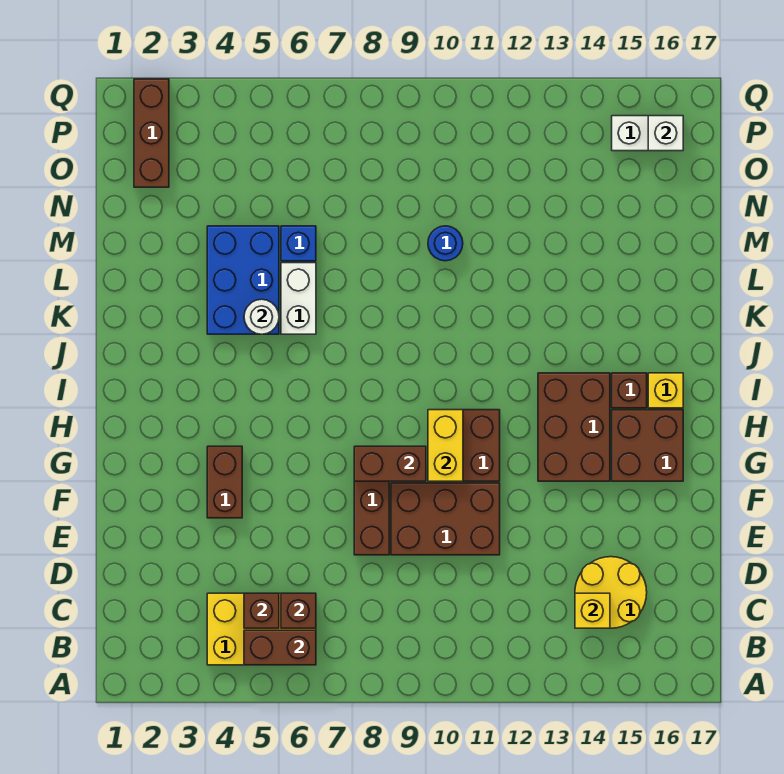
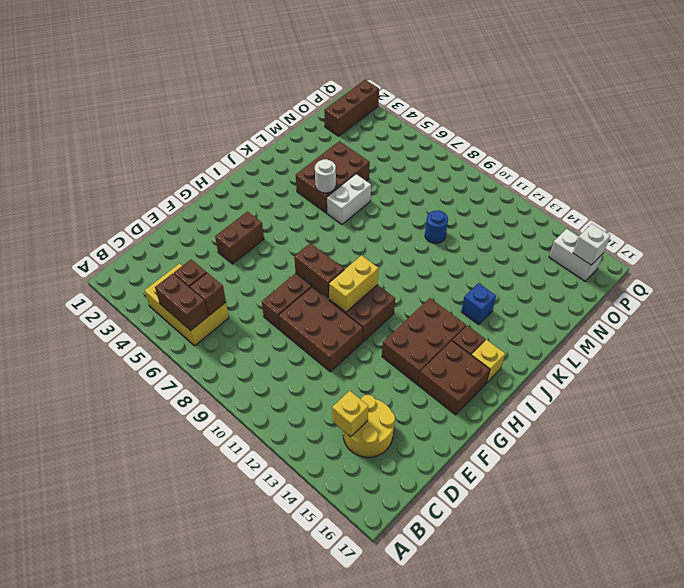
blue brick K4:M5 level 1 -> brown brick K4:M5 level 1
blue brick M6 level 1 -> blue brick K14 level 1

